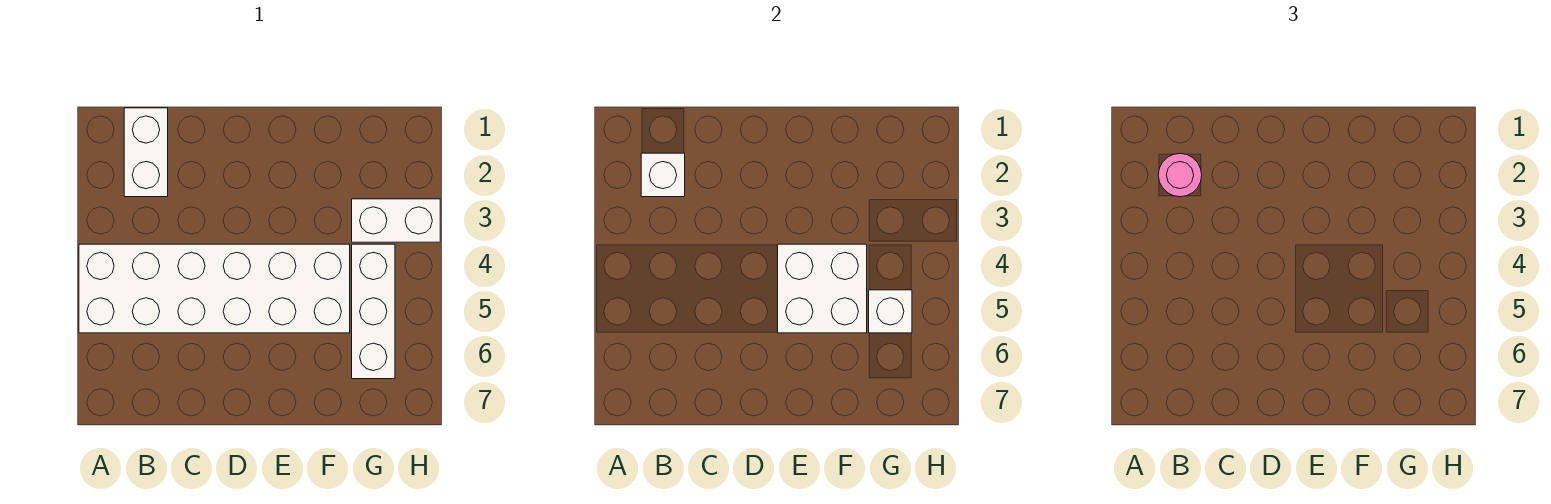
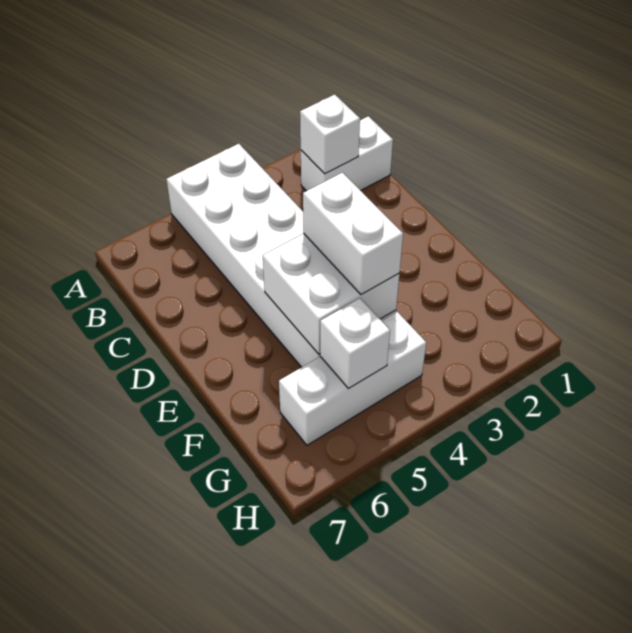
pink round brick B2 level 3 -> none
white brick G3:H3 level 1 -> white brick E4:F4 level 3

